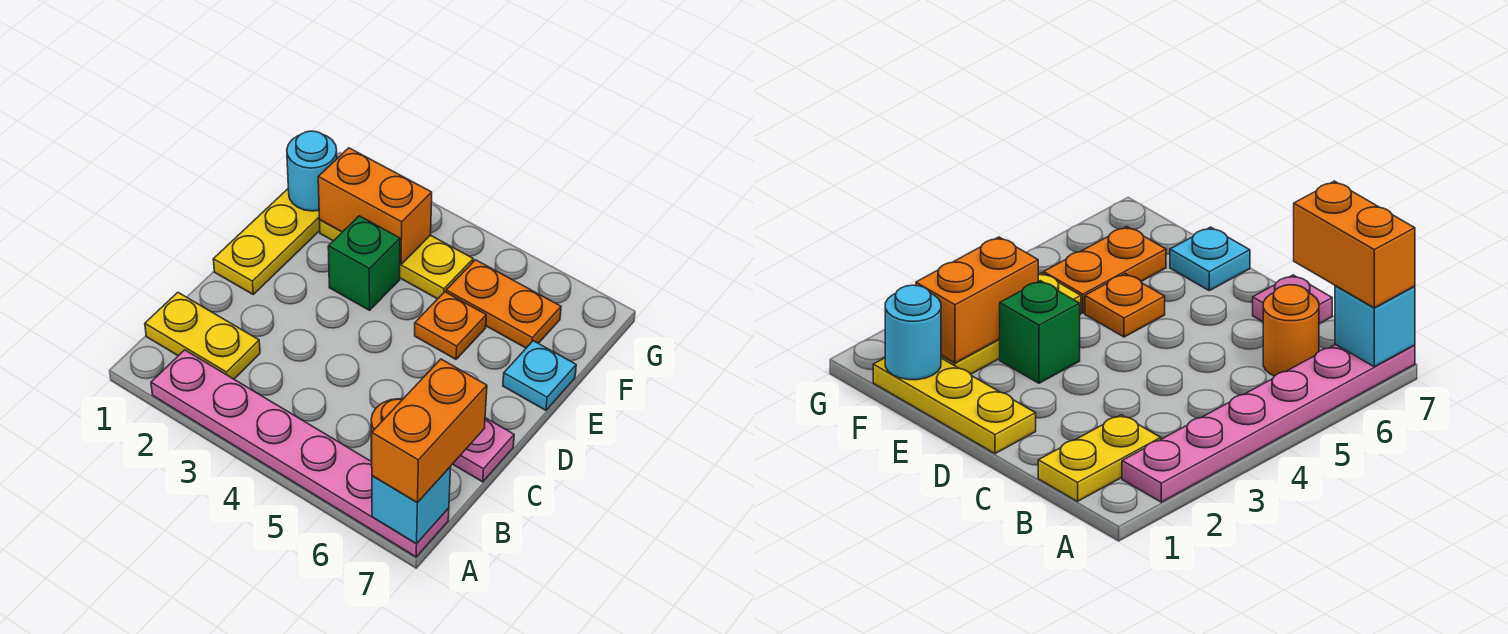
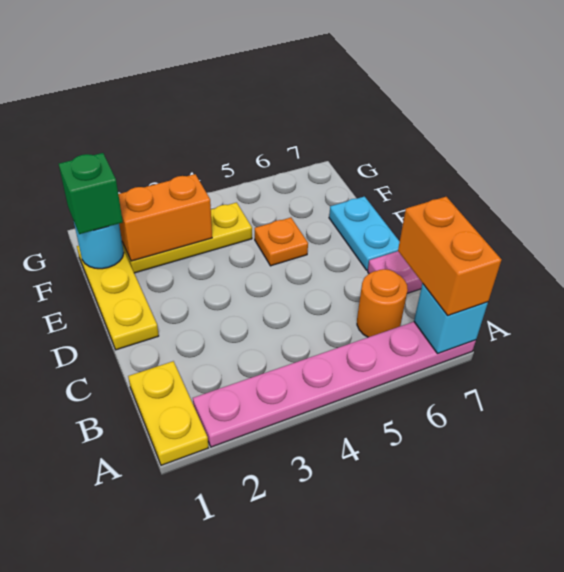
yellow plate B1:B2 level 1 -> yellow plate A1:B1 level 1
green brick E3 level 1 -> green brick F1 level 3
cyan plate E7 level 1 -> cyan plate D7:E7 level 1
orange plate F5:F6 level 1 -> none

